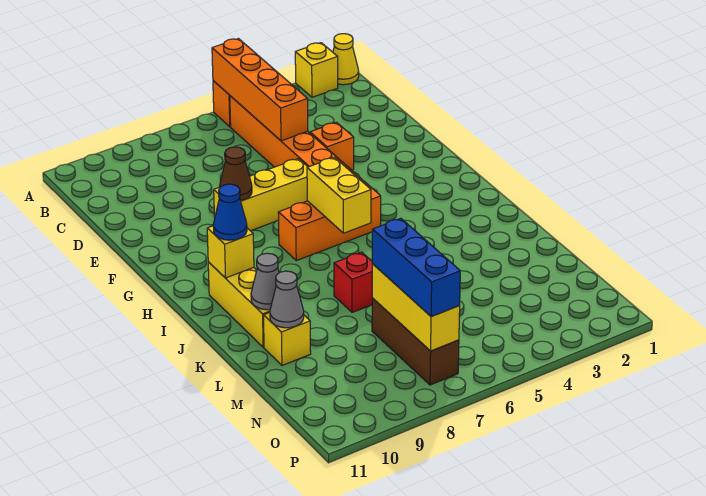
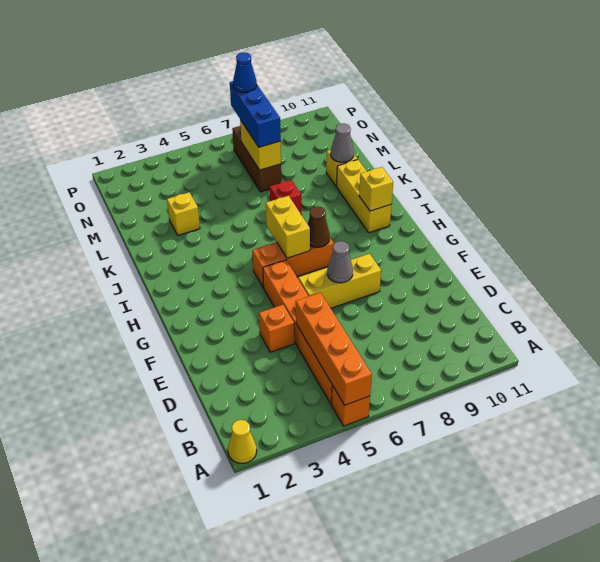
yellow brick A2 level 1 -> yellow brick L3 level 1
brown cone F8 level 2 -> brown cone H7 level 2
blue cone I10 level 3 -> blue cone O7 level 4
grey cone K10 level 2 -> grey cone F7 level 2
yellow brick M7:O7 level 2 -> yellow brick M7:N7 level 2

